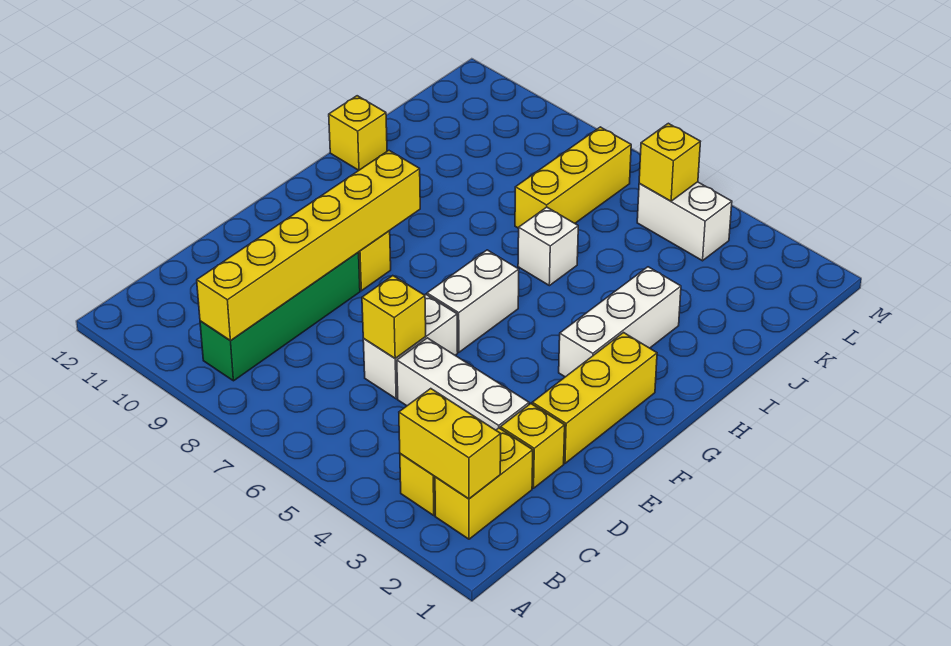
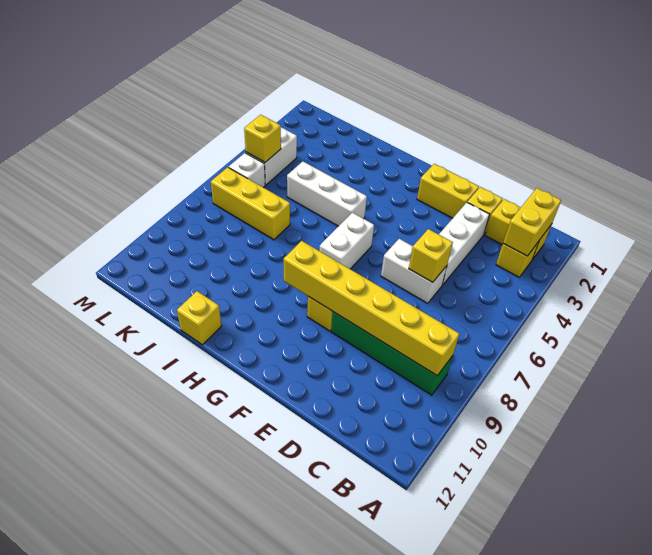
yellow brick E2:G2 level 1 -> yellow brick E2:F2 level 1
white brick F6:G6 level 1 -> white brick G6:G7 level 1
white brick G3:I3 level 1 -> white brick H5:J5 level 1
white brick I6 level 1 -> white brick L6 level 1

